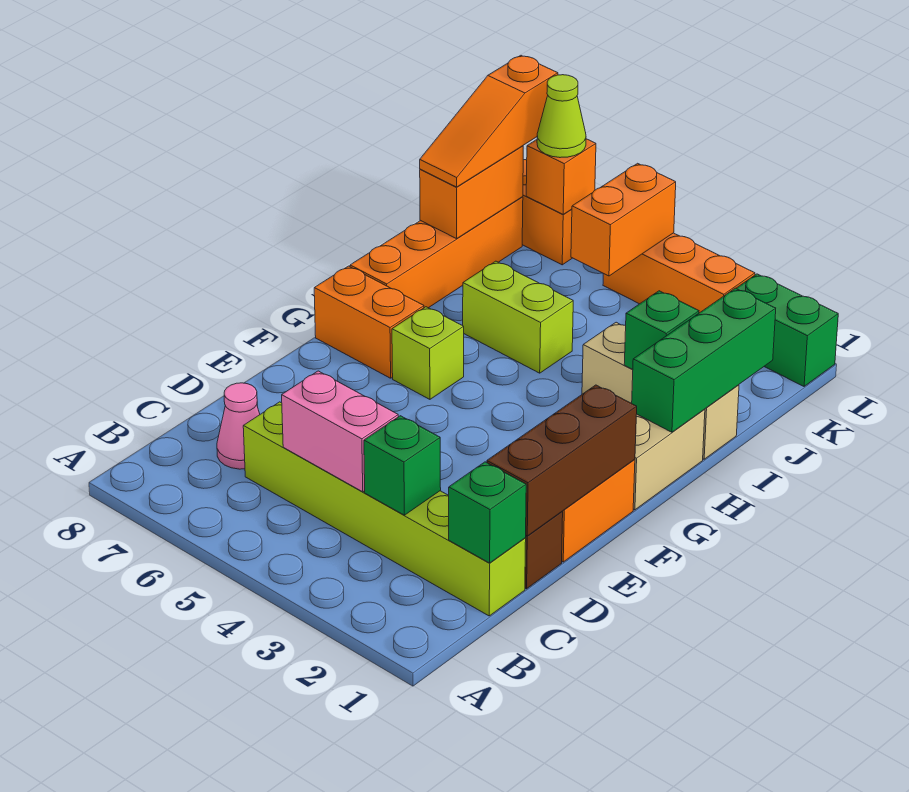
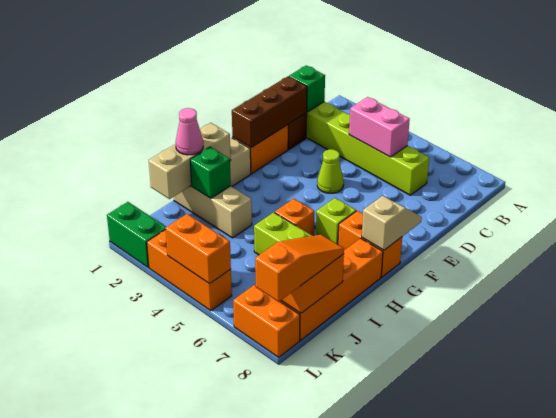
green brick C3 level 2 -> none
pink cone C7 level 1 -> pink cone I1 level 3
none -> tan slope F8:G8 level 2 top G
green brick H1:J1 level 2 -> tan brick H1:J1 level 2
orange brick K5:L5 level 2 -> orange brick L4:L5 level 2
orange brick L7 level 2 -> orange brick H5 level 1
lime cone L7 level 3 -> lime cone E4 level 1

